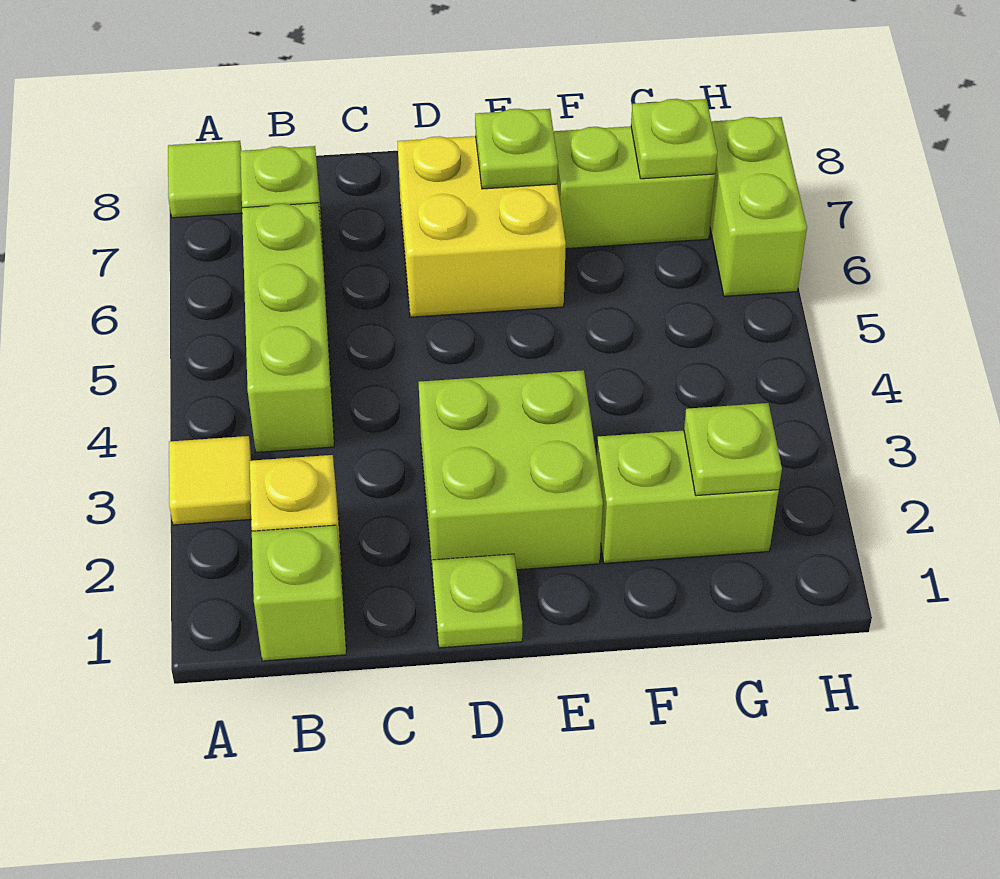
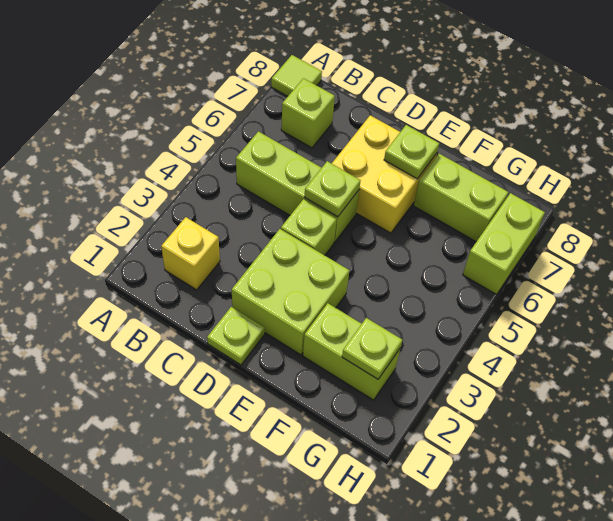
yellow tile A3 level 1 -> none
lime brick B1 level 1 -> lime brick D4 level 1
lime brick B4:B6 level 1 -> lime brick B5:D5 level 1
lime plate G7 level 2 -> lime plate D5 level 2

